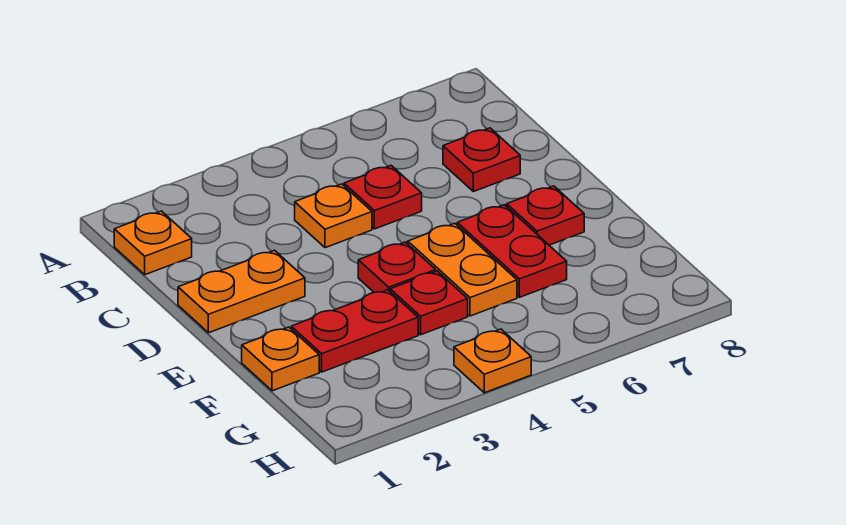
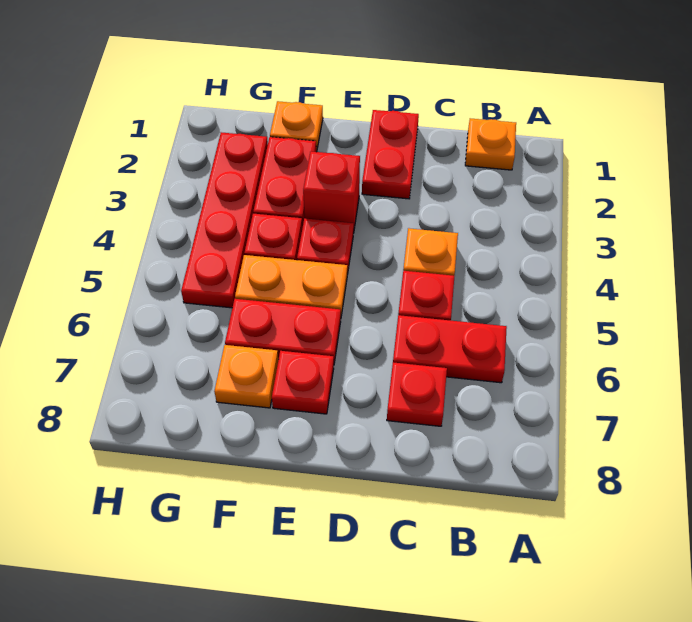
none -> red plate B6:C6 level 1
orange plate D1:D2 level 1 -> red plate D1:D2 level 1
none -> red brick E3 level 1
none -> red plate G2:G5 level 1
orange plate H4 level 1 -> orange plate F7 level 1

